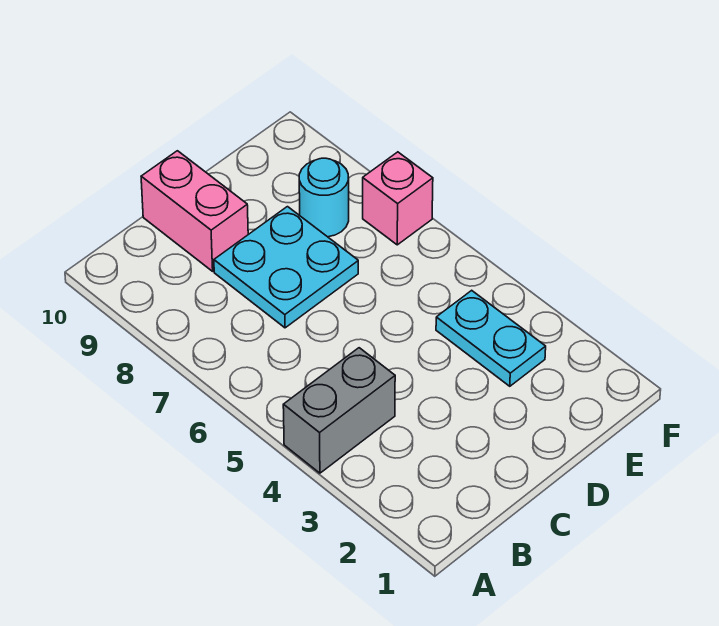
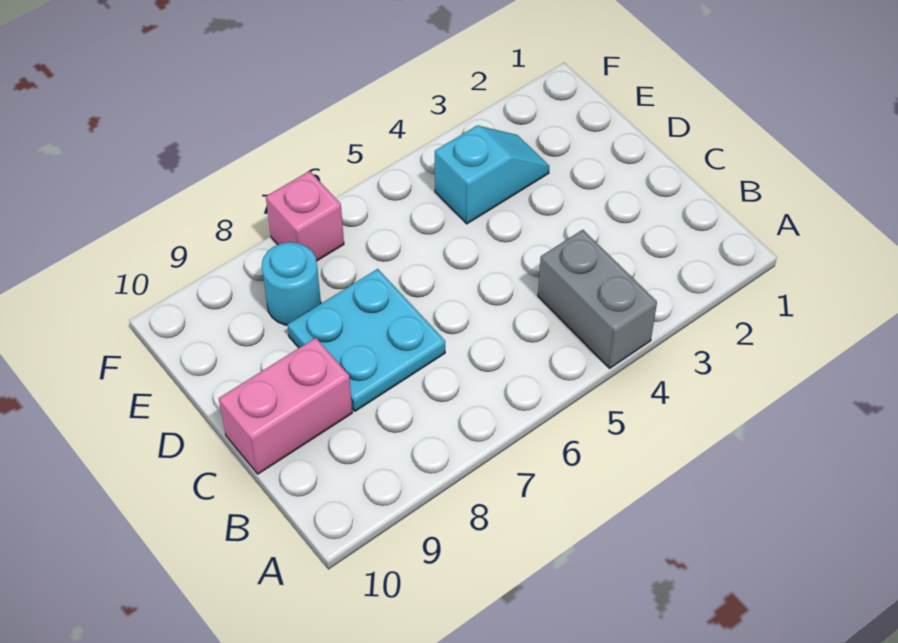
cyan plate E3:E4 level 1 -> cyan slope E3:E4 level 1 top 4

